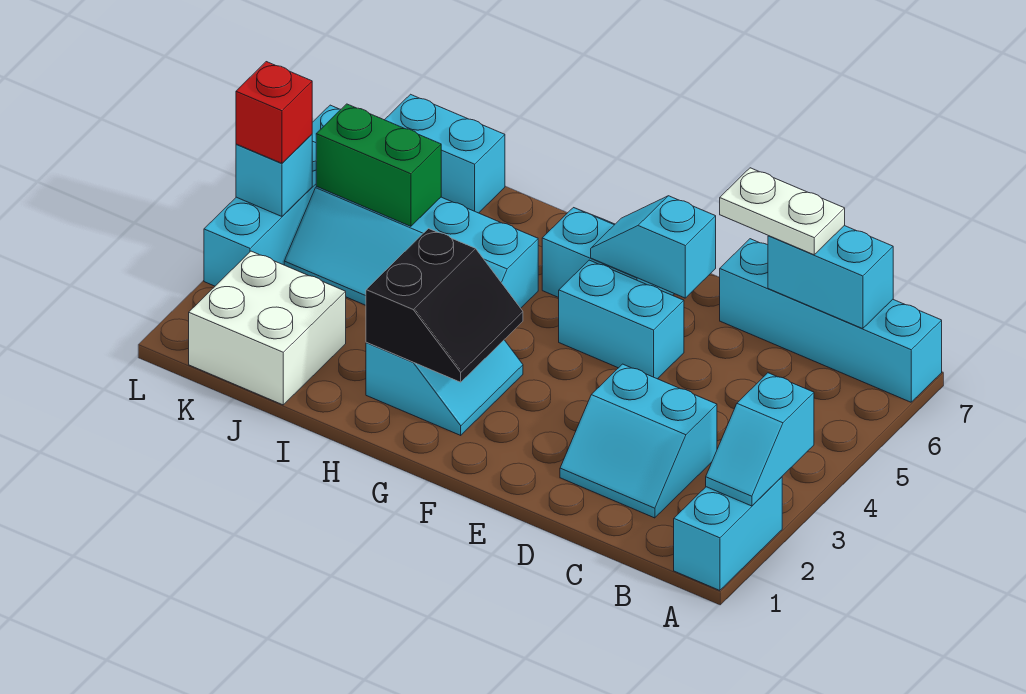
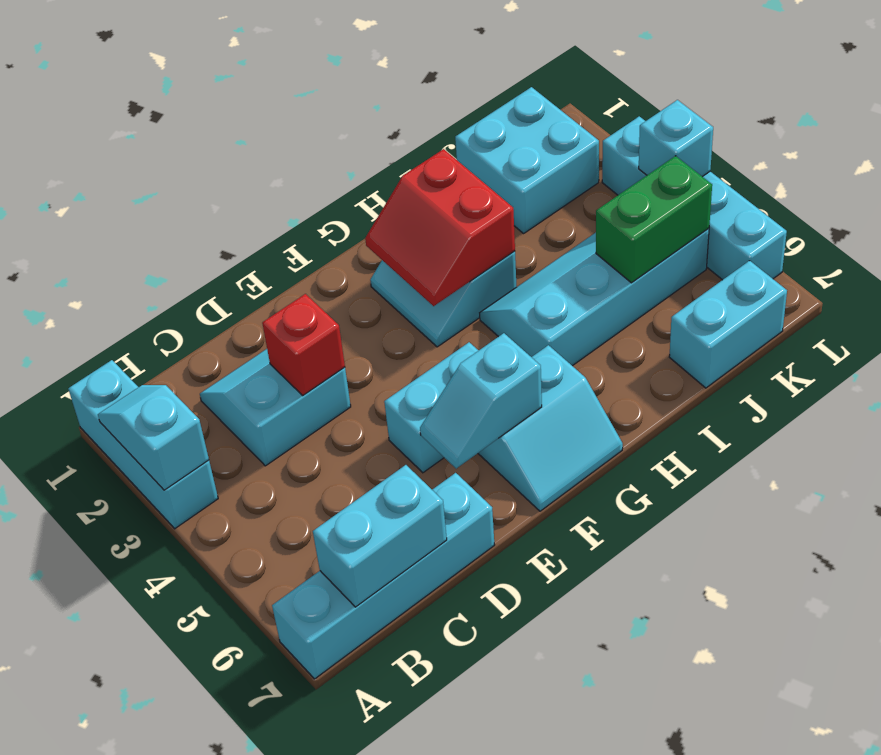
cyan brick A1:A2 level 1 -> cyan brick A1:A3 level 1
white plate C7:D7 level 3 -> none
cyan slope E6:F6 level 2 top E -> cyan slope E6:F6 level 2 top F
black slope G2:H3 level 2 top H -> red slope G2:H3 level 2 top H
white brick J1:K2 level 1 -> cyan brick J1:K2 level 1
red brick L4 level 3 -> red brick D3 level 2

